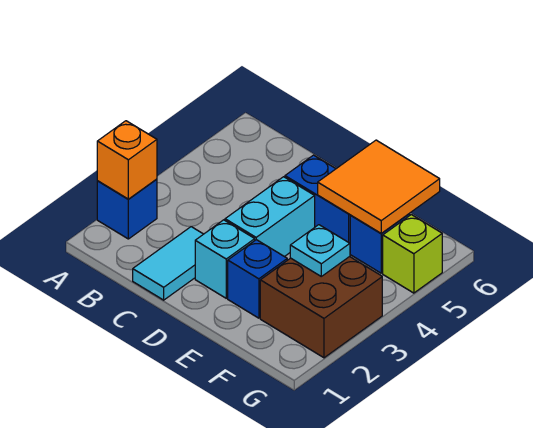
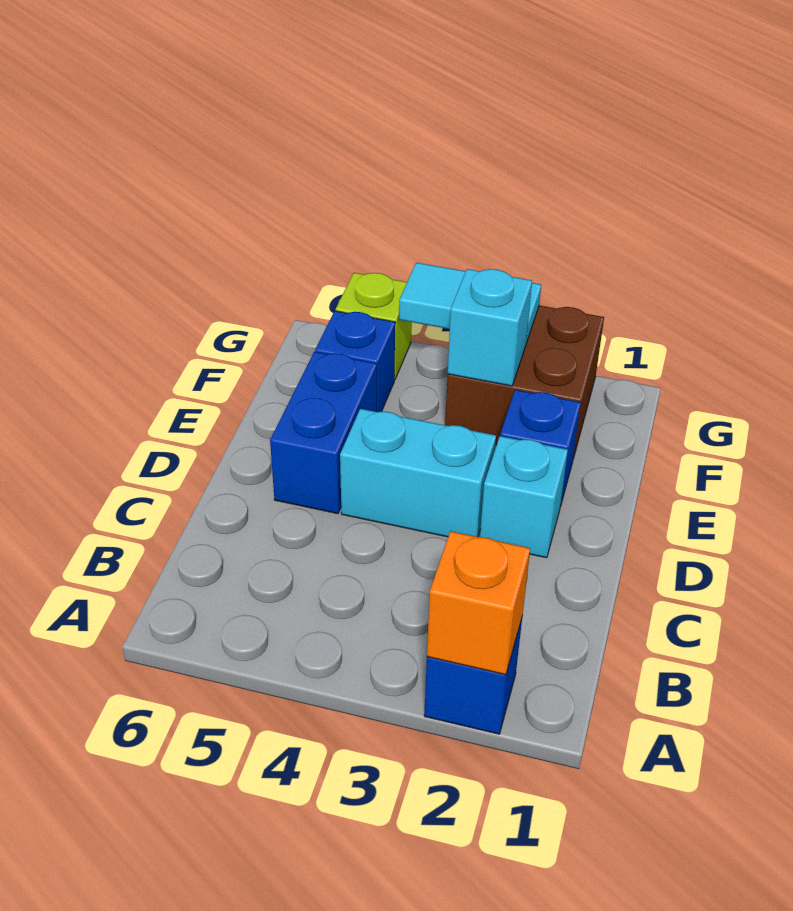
cyan tile C1:C2 level 1 -> cyan tile G3:G4 level 2
orange tile E5:F6 level 2 -> none
cyan plate F3 level 2 -> cyan brick F3 level 2

